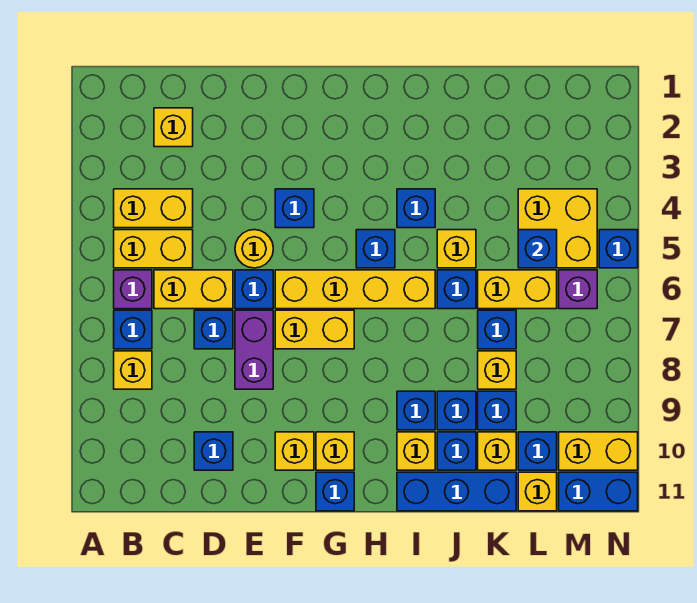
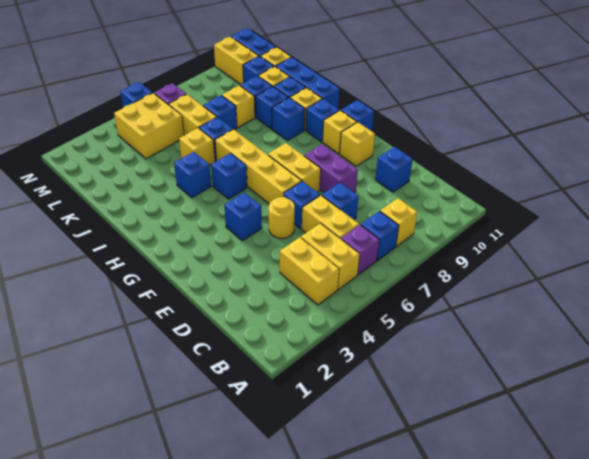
yellow brick C2 level 1 -> none
purple brick E7:E8 level 1 -> purple brick E8:F8 level 1
blue brick L5 level 2 -> blue brick H10 level 1

